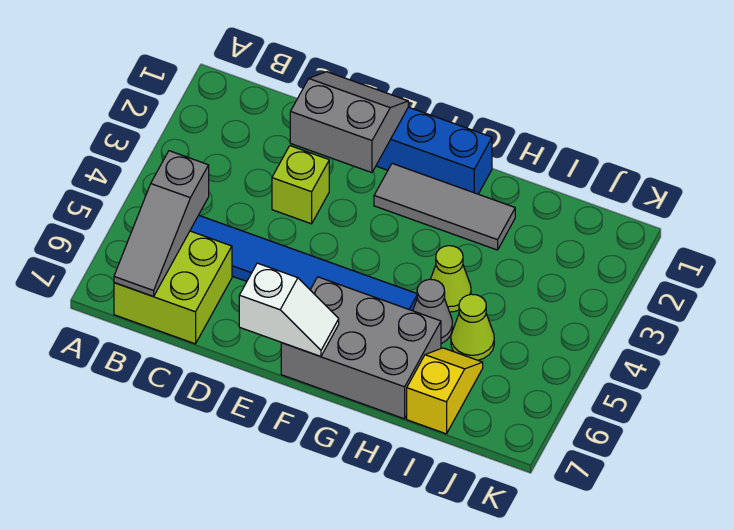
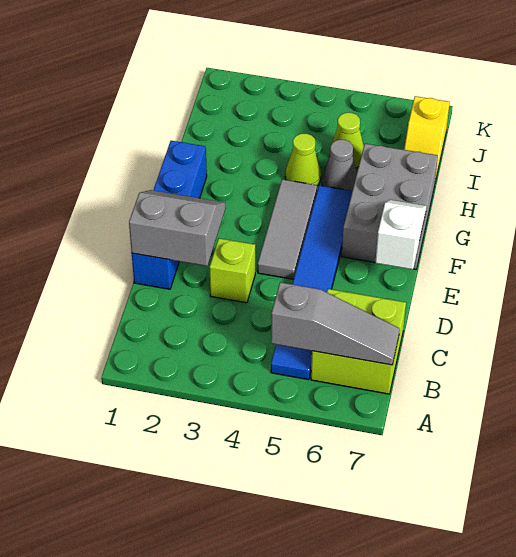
grey slope D1:E2 level 2 top 2 -> grey slope D1:E2 level 2 top D
grey tile F2:H2 level 1 -> grey tile E4:G4 level 1
yellow slope I6:I7 level 1 top 7 -> yellow slope I7:J7 level 1 top J

